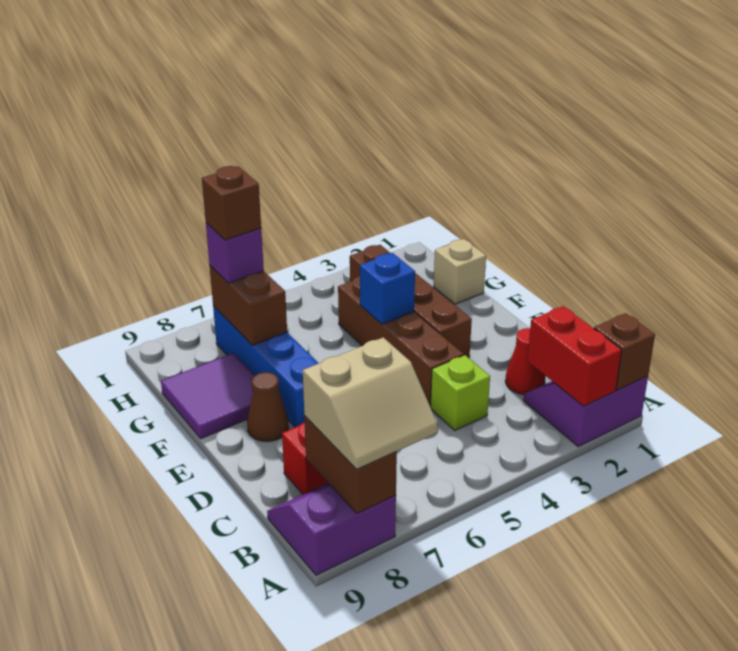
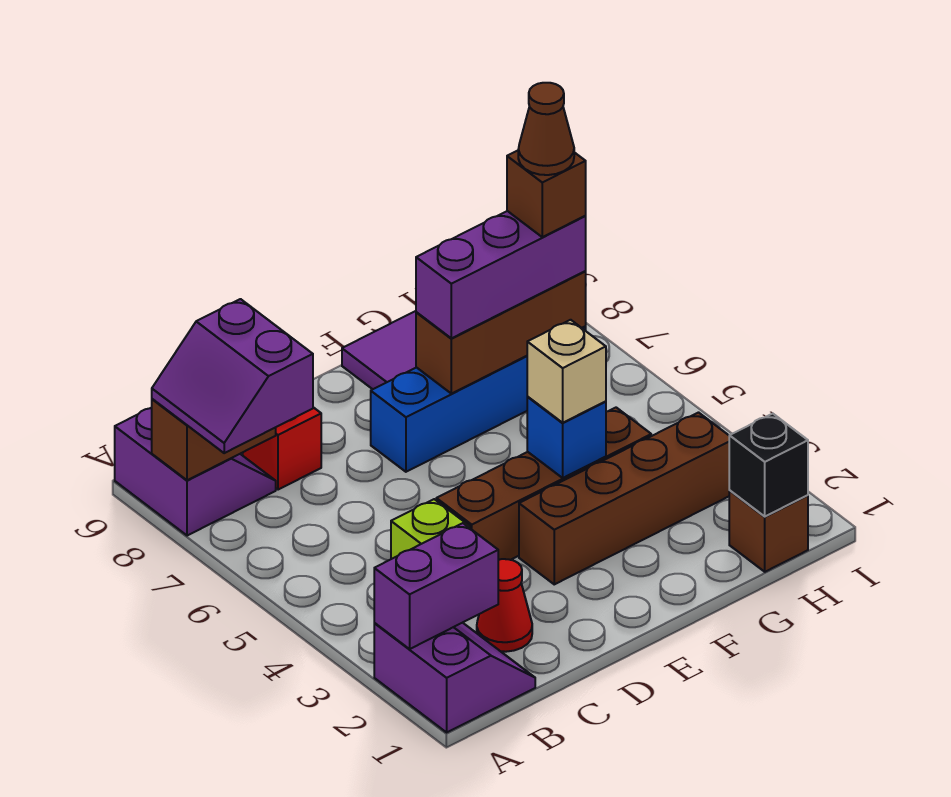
brown brick A1 level 2 -> brown brick H1 level 1
red brick A2:B2 level 2 -> purple brick A2:B2 level 2
tan slope A7:B8 level 3 top B -> purple slope A7:B8 level 3 top B
brown cone E8 level 1 -> brown cone H7 level 5
tan brick G1 level 1 -> tan brick F4 level 3
brown brick G7:H7 level 2 -> brown brick F7:H7 level 2
none -> black brick H1 level 2
purple brick H7 level 3 -> purple brick F7:H7 level 3

